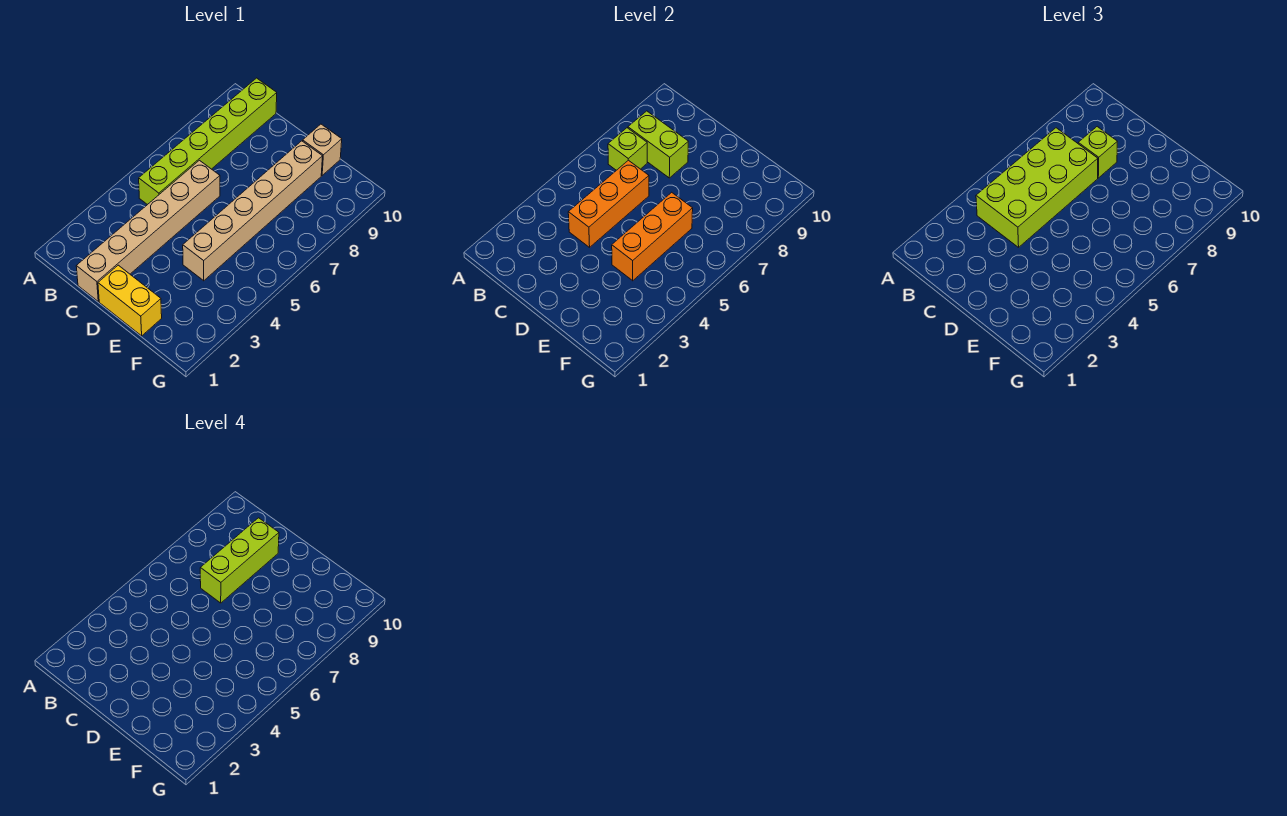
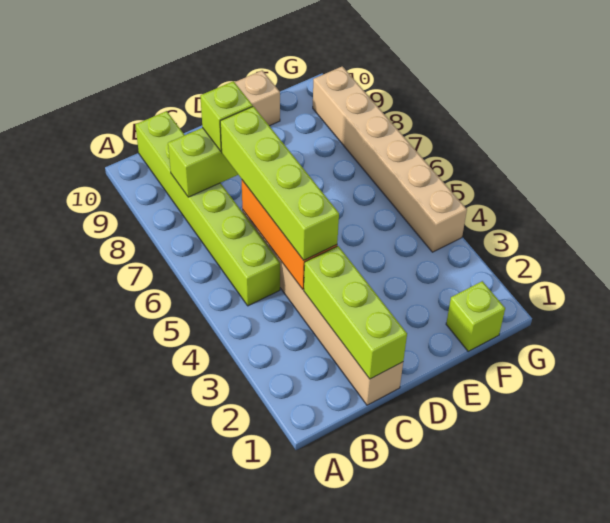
lime brick B4:C7 level 3 -> lime brick C4:C7 level 3
lime brick B7 level 2 -> lime brick F1 level 1
lime brick C7:C9 level 4 -> lime brick C1:C3 level 2
yellow brick D1:E1 level 1 -> none
tan brick E4:E9 level 1 -> tan brick G4:G9 level 1
orange brick E4:E6 level 2 -> none

